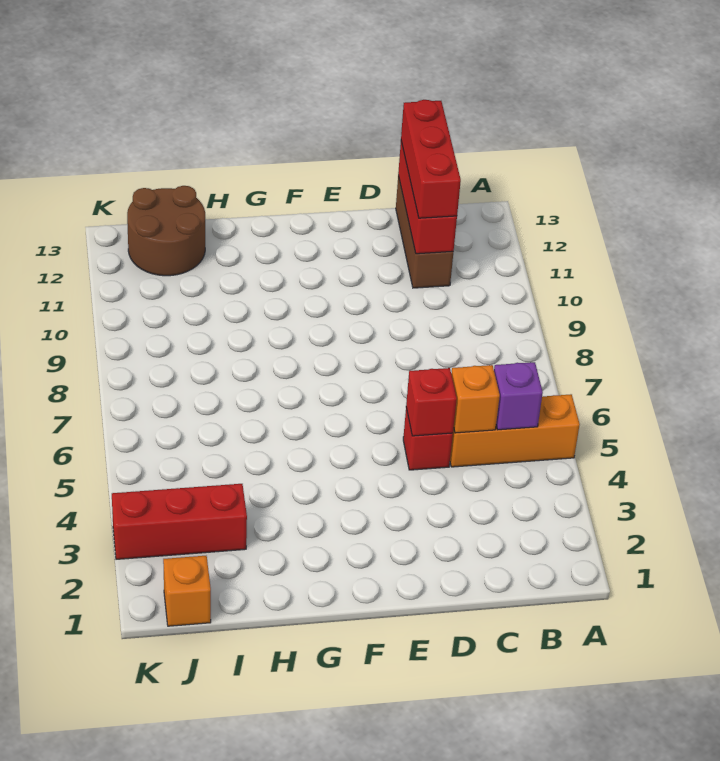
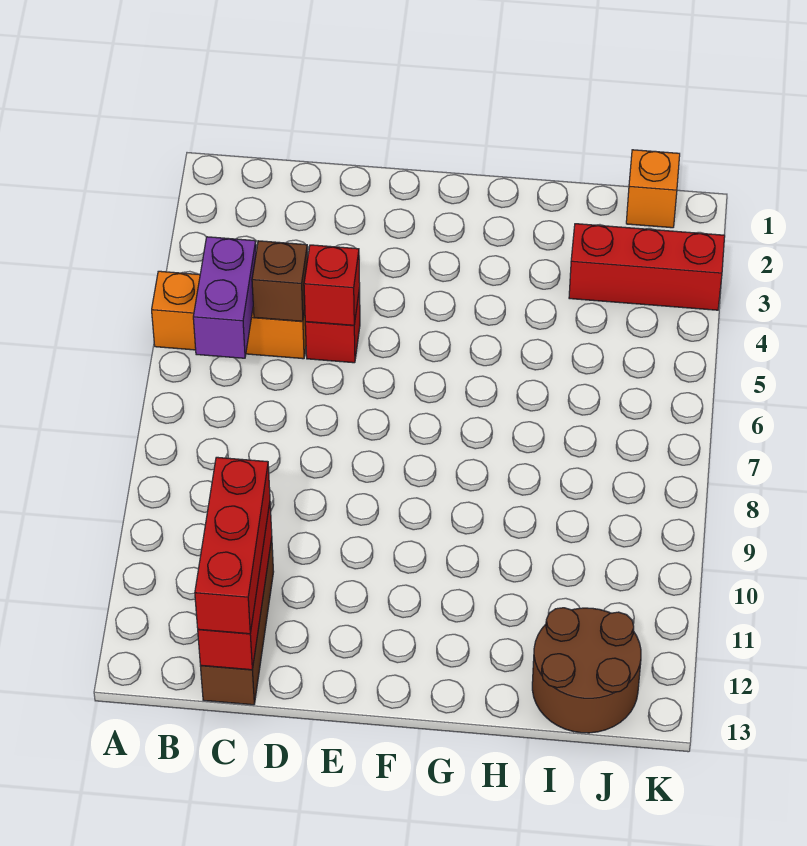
purple brick B5 level 2 -> purple brick B5:B6 level 2
orange brick C5 level 2 -> brown brick C5 level 2

